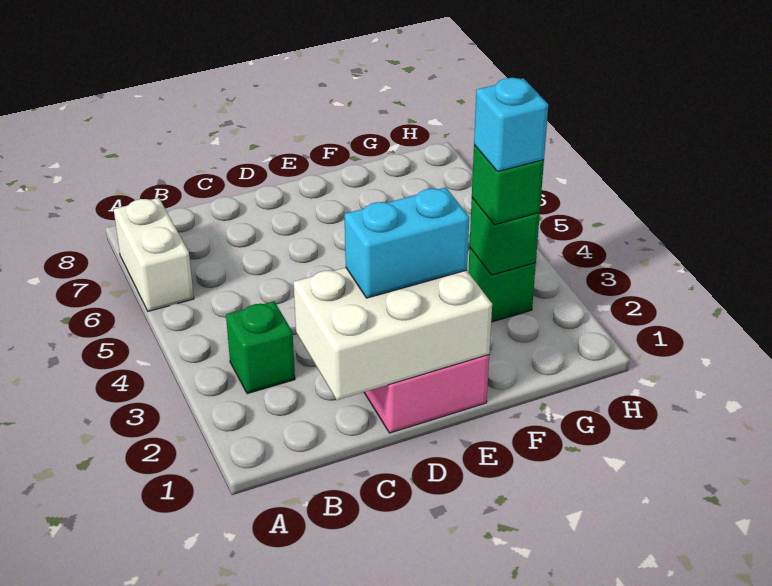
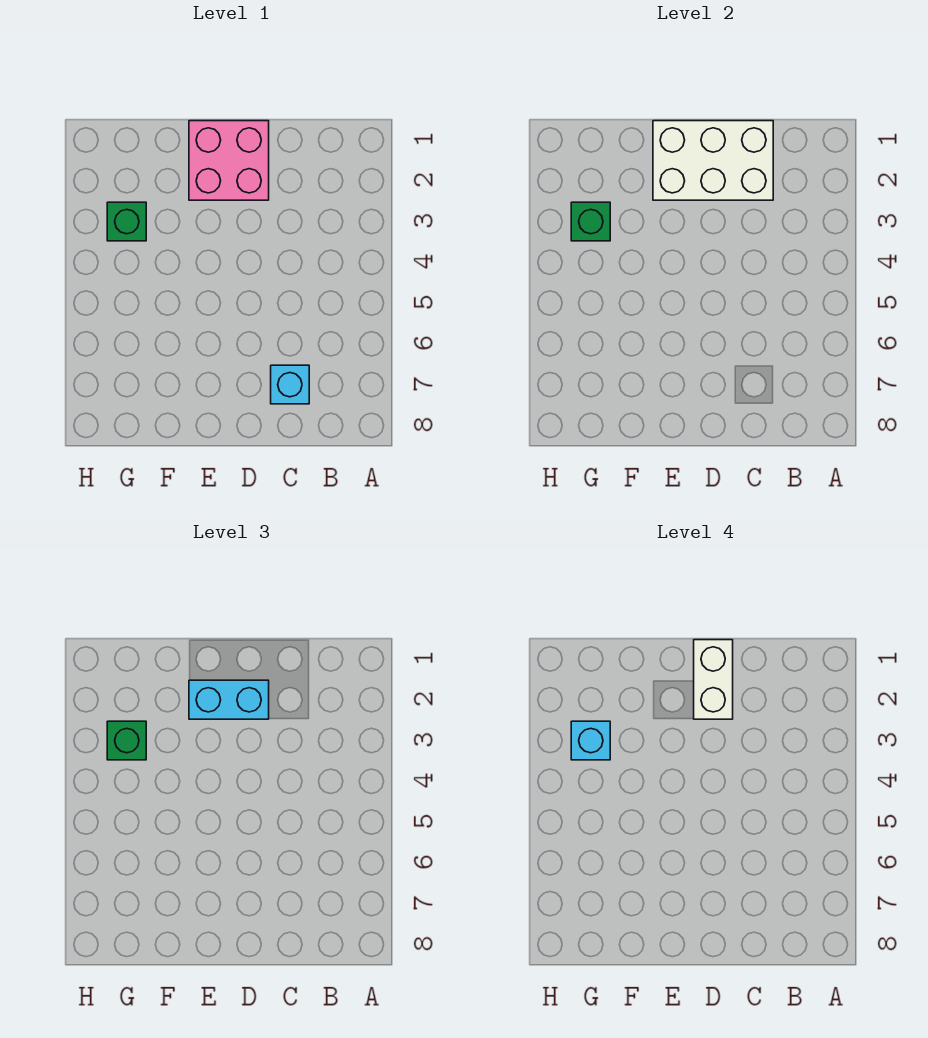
white brick A6:A7 level 1 -> white brick D1:D2 level 4
green brick B3 level 1 -> none
none -> cyan brick C7 level 1

